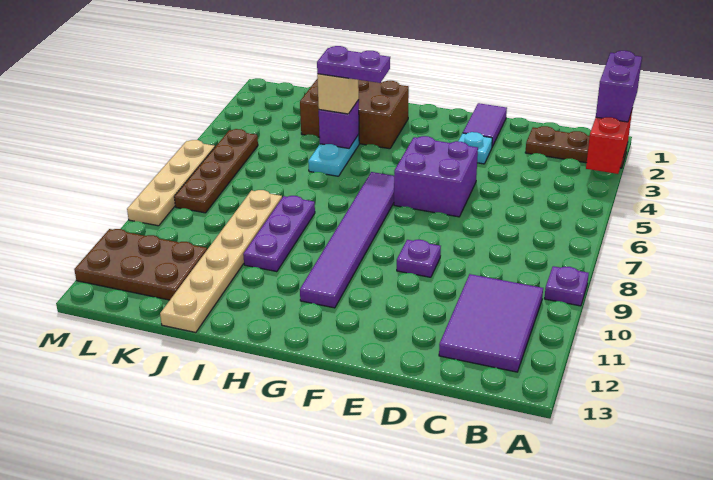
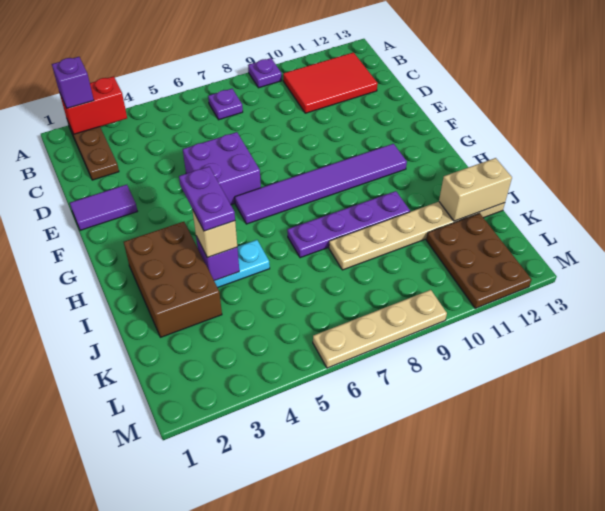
purple brick A1:A2 level 3 -> purple brick A2 level 3
purple tile B10:C12 level 1 -> red tile B10:C12 level 1
cyan plate E3 level 1 -> none
purple plate E9 level 1 -> purple plate B7 level 1
purple plate I8:I10 level 1 -> purple plate I7:I10 level 1
none -> tan brick J12:J13 level 2
brown plate L5:L8 level 1 -> none

